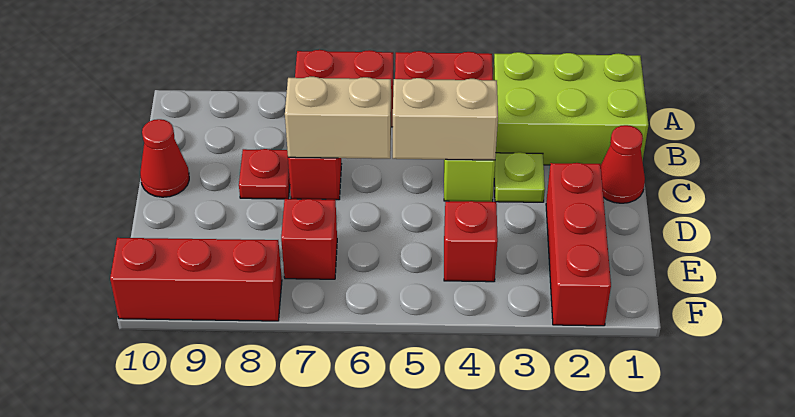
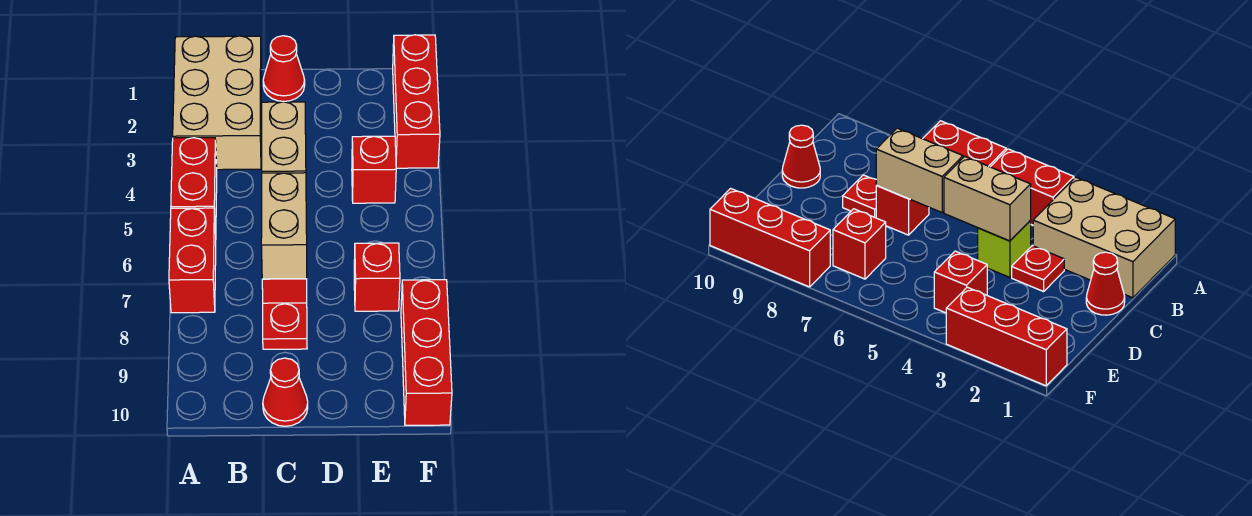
lime brick A1:B3 level 1 -> tan brick A1:B3 level 1
lime plate C3 level 1 -> red plate C3 level 1
red brick D2:F2 level 1 -> red brick F1:F3 level 1

